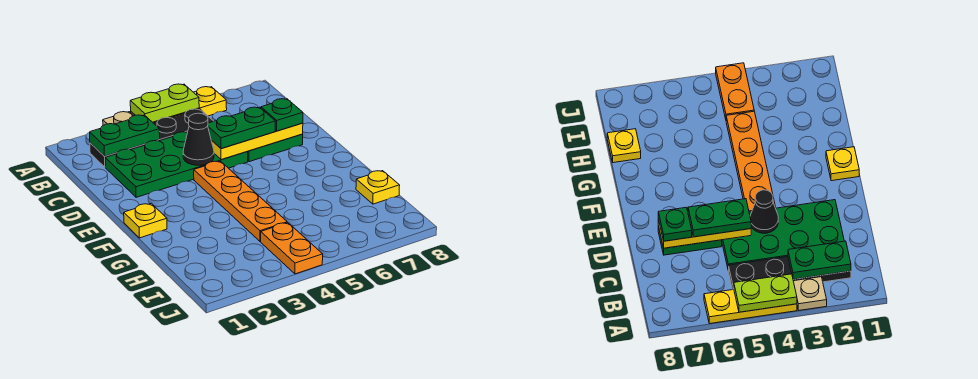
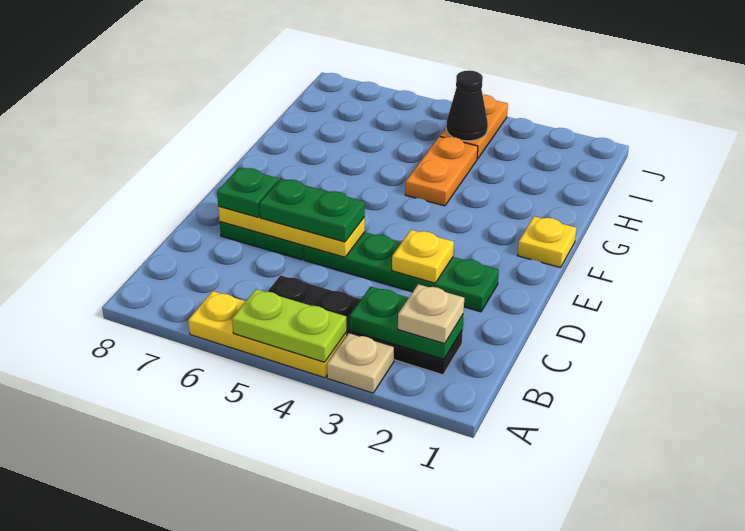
none -> tan plate B2 level 3
green plate C2:D5 level 1 -> green plate D2:D5 level 1
black cone D4 level 2 -> black cone I4 level 2
orange plate E4:H4 level 1 -> orange plate G4:H4 level 1
yellow plate H8 level 1 -> yellow plate D3 level 2

